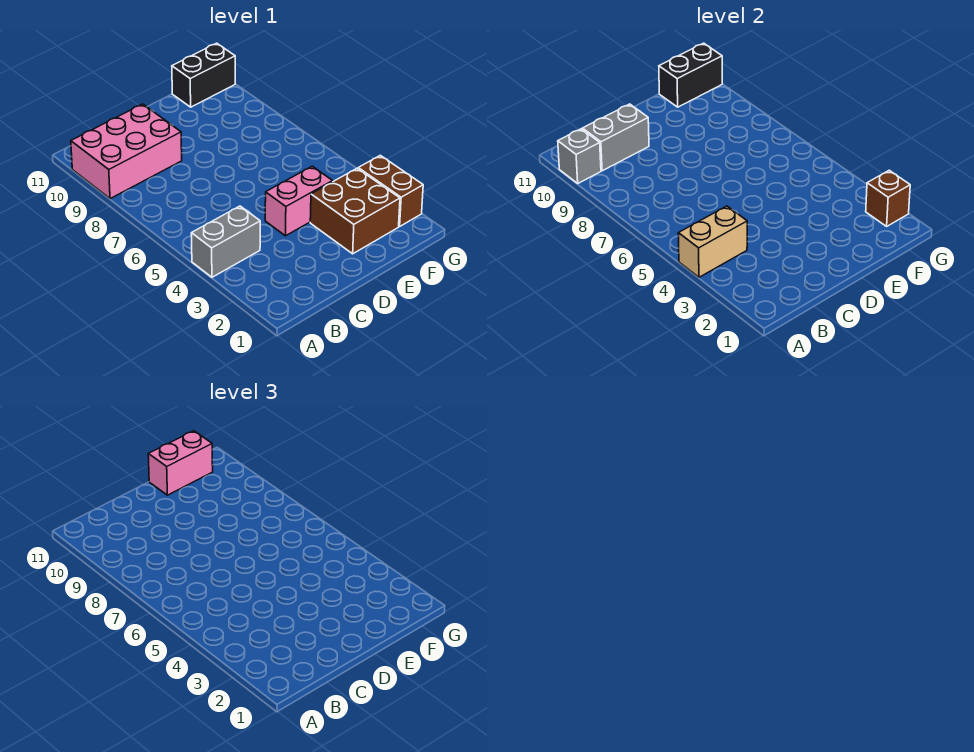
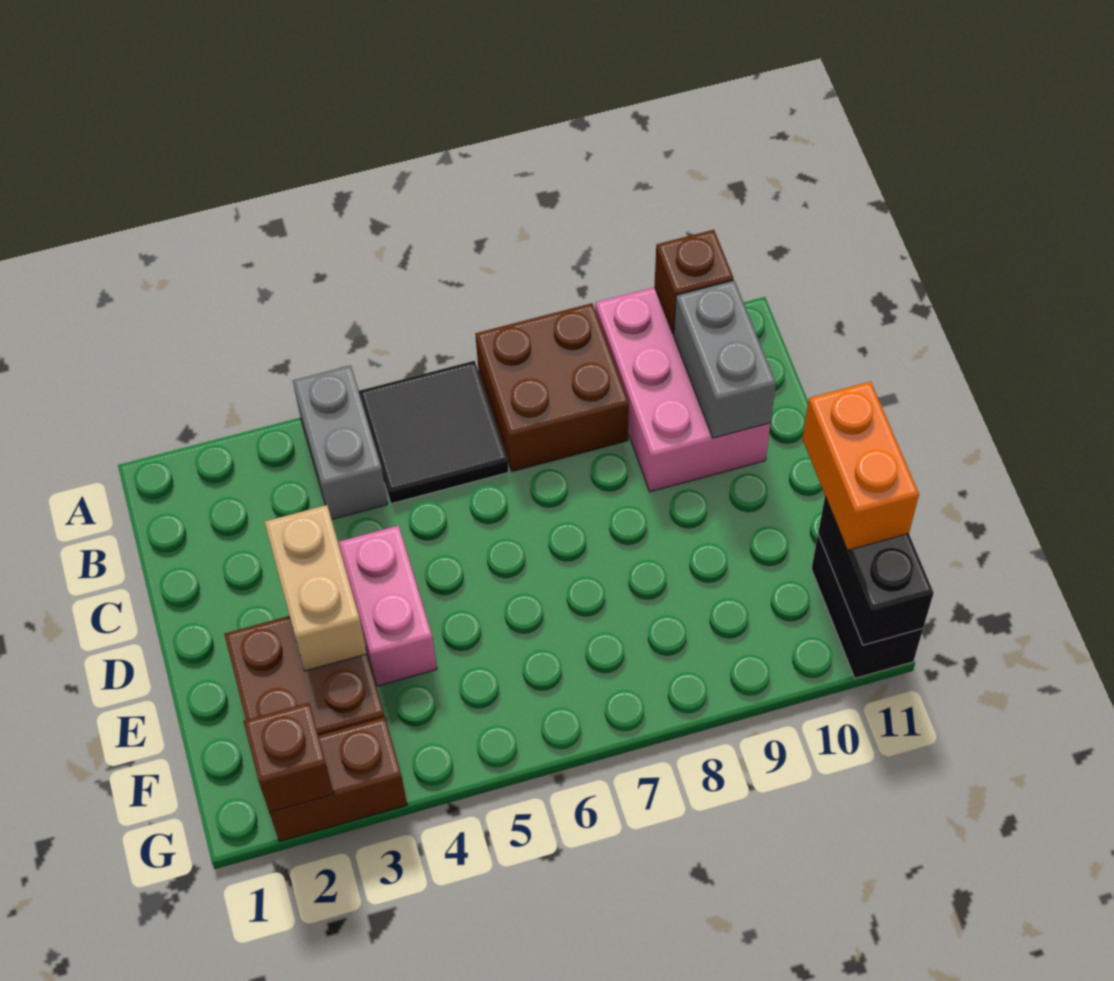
tan brick A4:B4 level 2 -> tan brick D3:E3 level 2
none -> black tile A5:B6 level 1
none -> brown brick A7:B8 level 1
grey brick A10 level 2 -> brown brick A10 level 2
pink brick E11:F11 level 3 -> orange brick E11:F11 level 3

